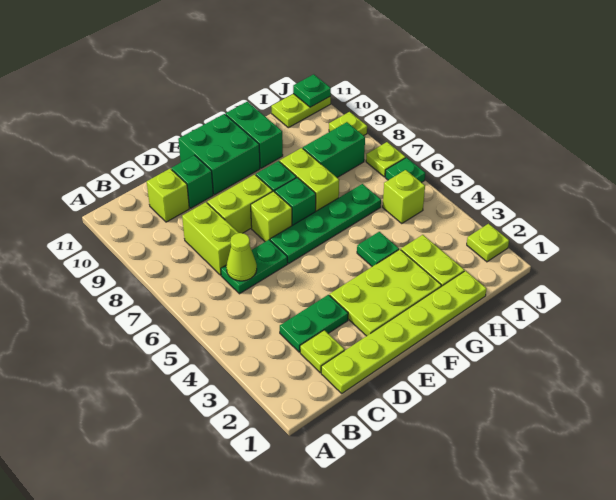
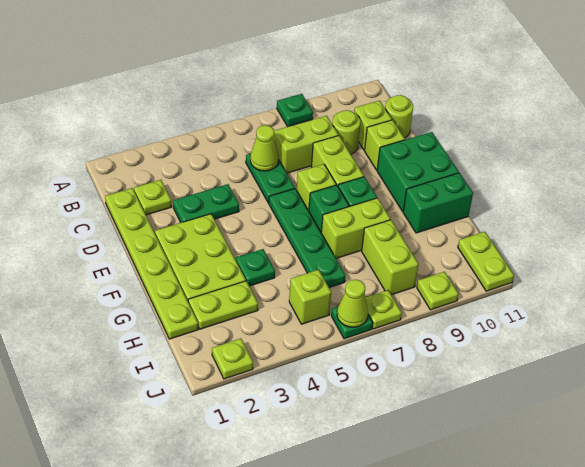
green plate C3:D3 level 1 -> green plate D3:D4 level 1
none -> lime round brick C9 level 1
none -> lime round brick C11 level 1
green brick D10 level 1 -> lime brick D10 level 1
green brick H8:I8 level 1 -> lime brick H8:I8 level 1
none -> lime cone J6 level 2
green plate J11 level 2 -> green plate A8 level 1

